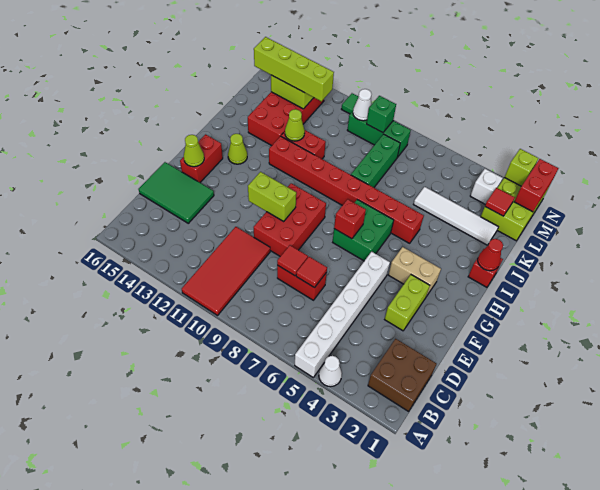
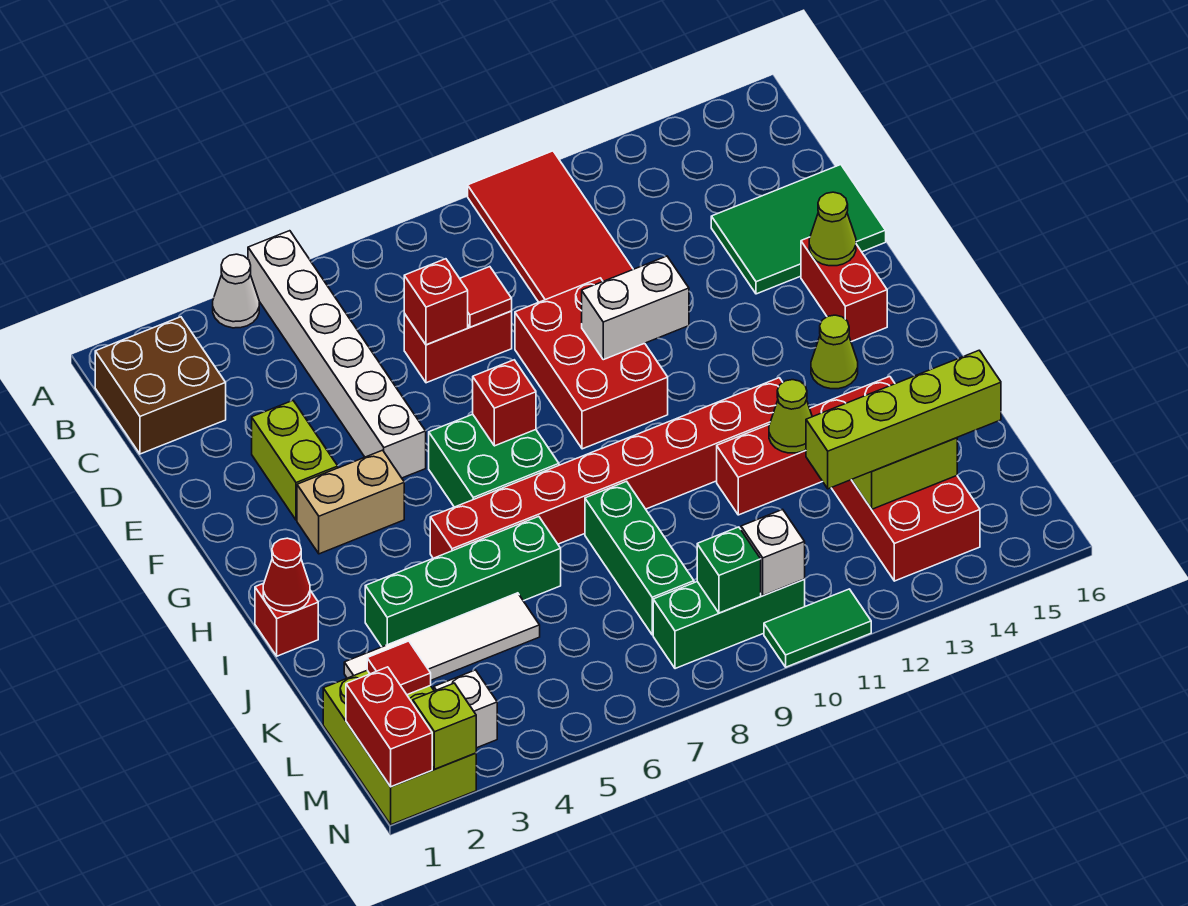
red tile D7 level 2 -> red brick D7 level 2
lime brick F10:F11 level 2 -> white brick F10:F11 level 2
none -> green brick J3:J6 level 1
white cone M10 level 2 -> white brick M10 level 2

